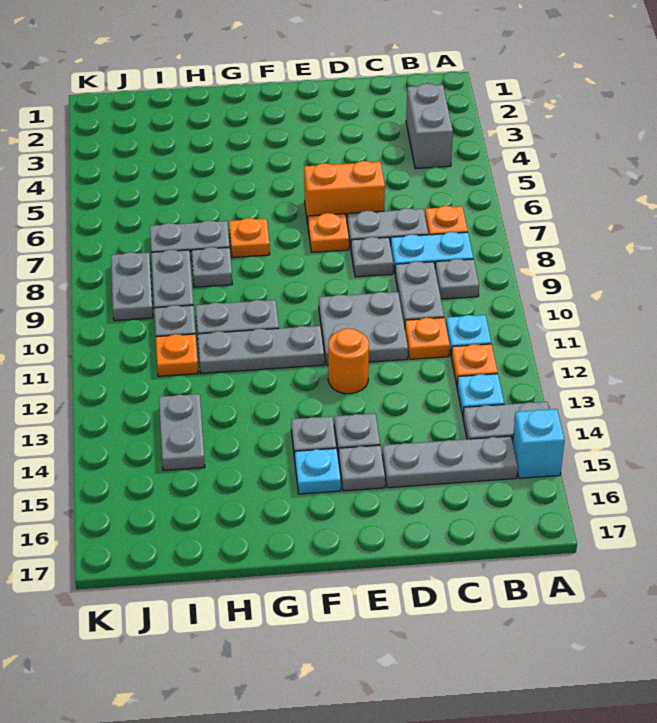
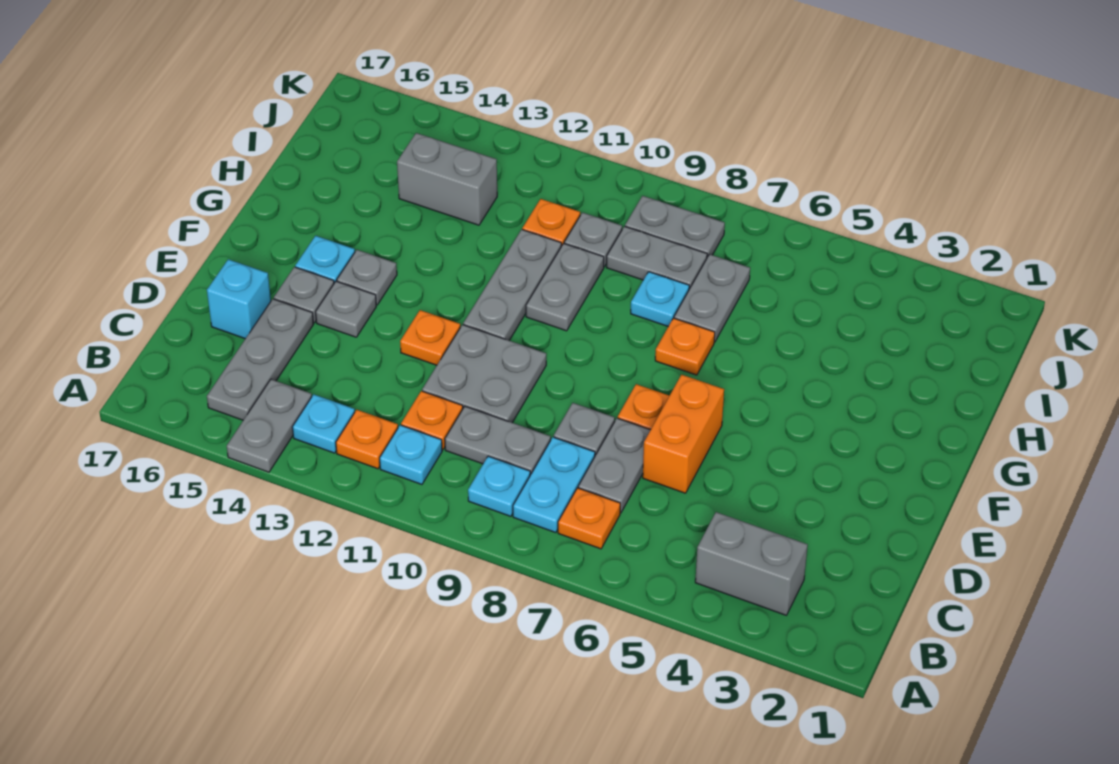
cyan brick A15 level 1 -> cyan brick D16 level 1
grey plate B9 level 1 -> cyan plate B9 level 1
orange round brick E12 level 1 -> orange plate E12 level 1
grey plate H8 level 1 -> cyan plate H8 level 1
grey plate I13:I14 level 1 -> grey brick I13:I14 level 1

